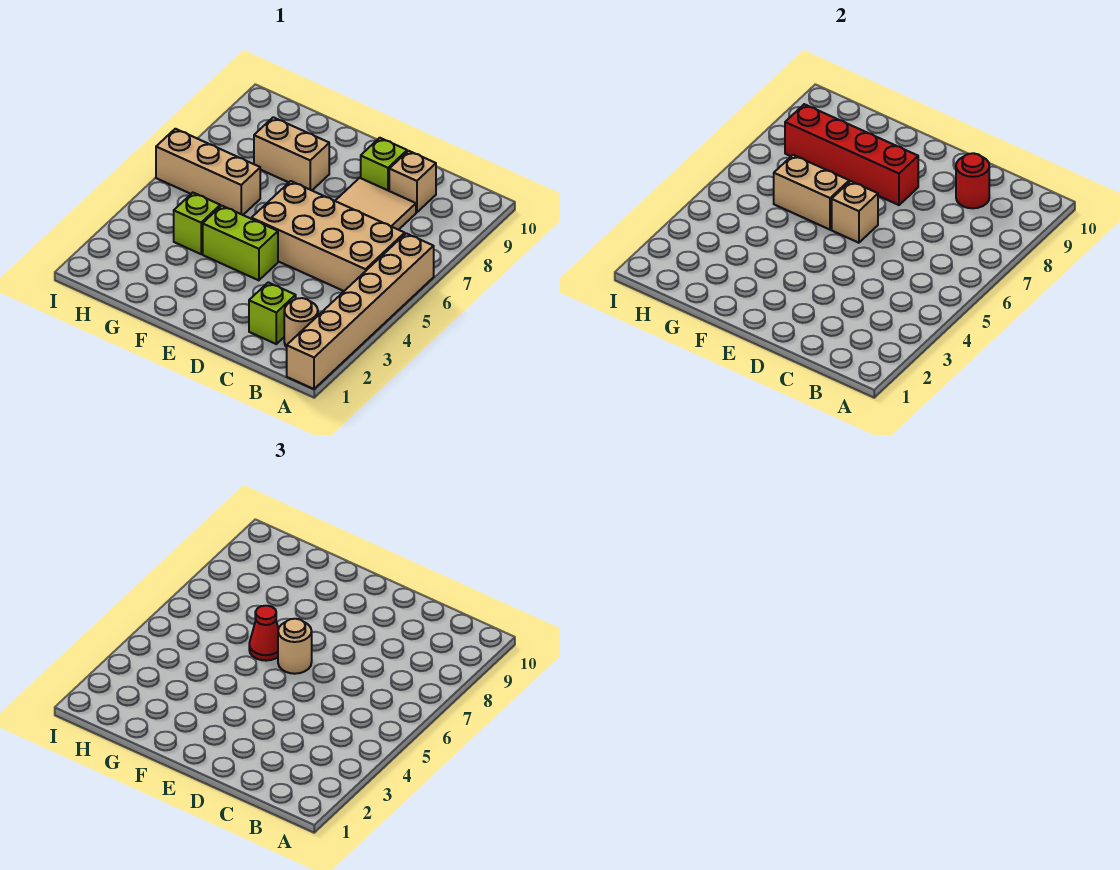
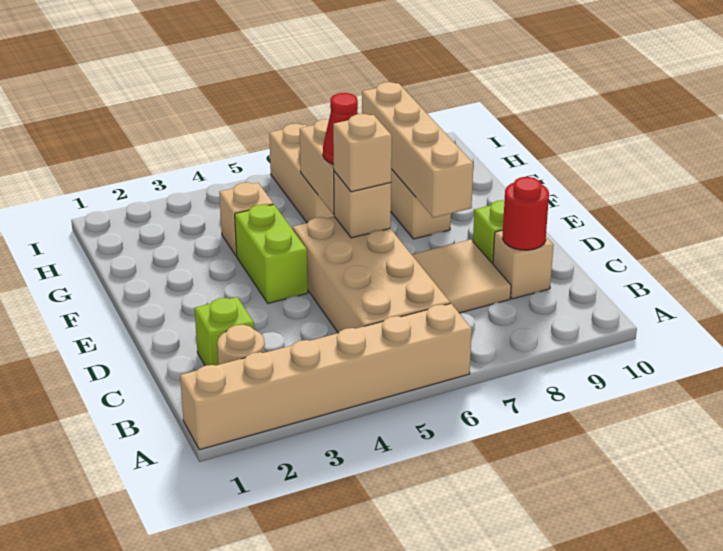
tan round brick E6 level 3 -> tan brick E6 level 3
red brick E8:H8 level 2 -> tan brick E8:H8 level 2
lime brick G4 level 1 -> tan brick G4 level 1

